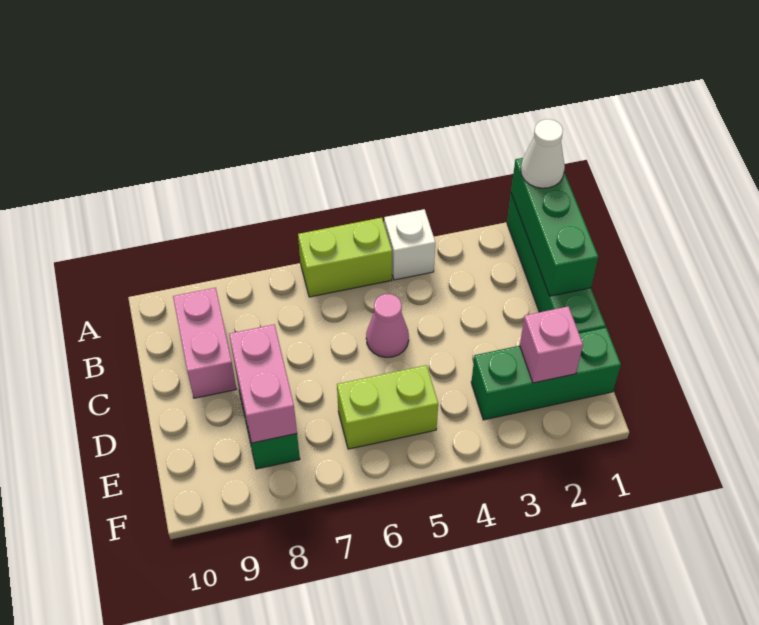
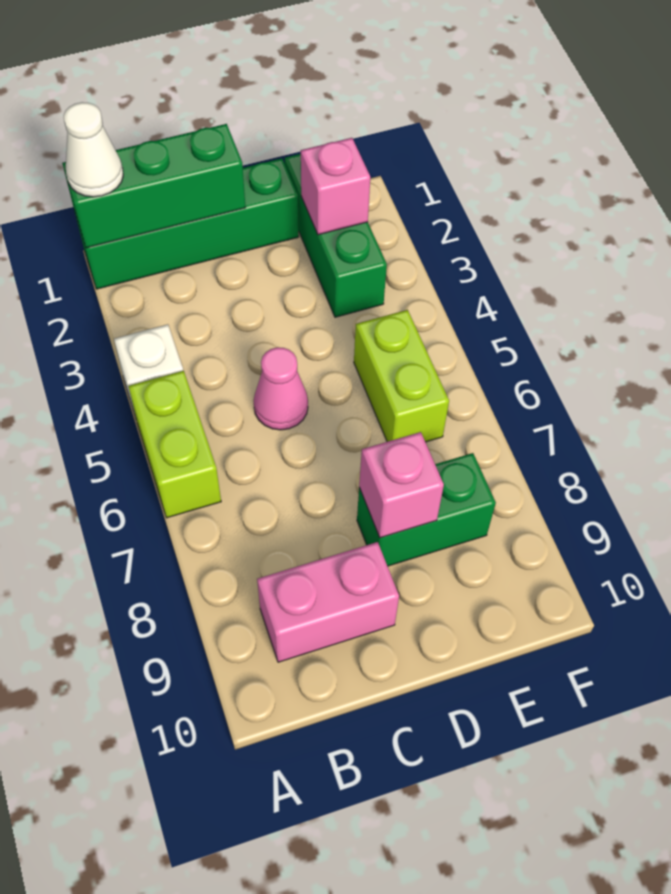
pink brick D8:E8 level 2 -> pink brick D8 level 2

